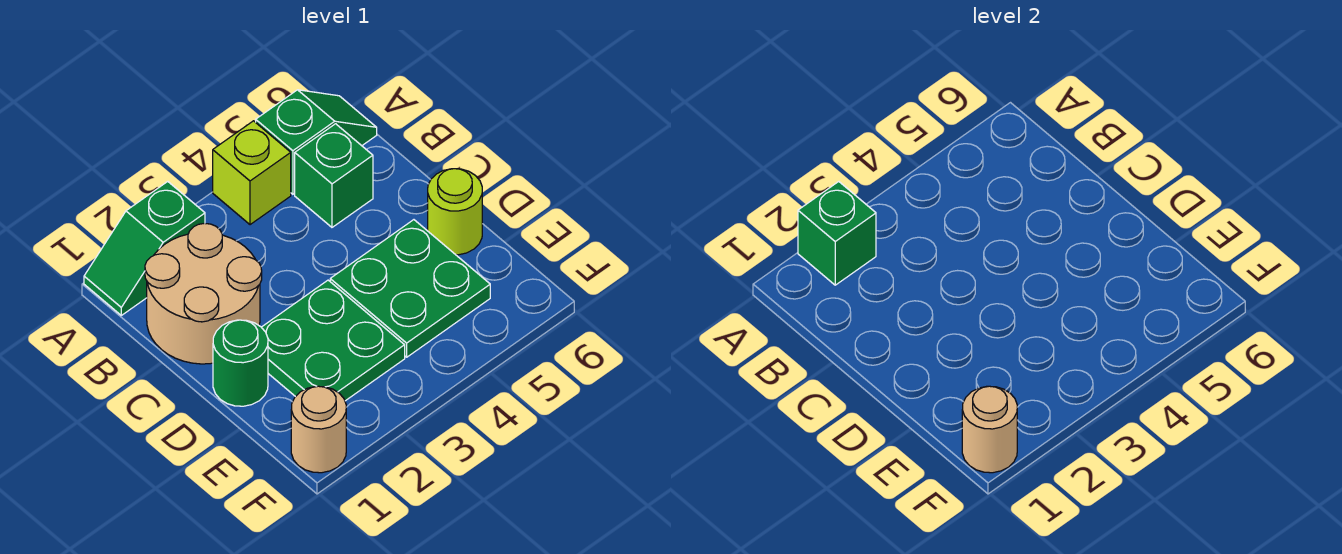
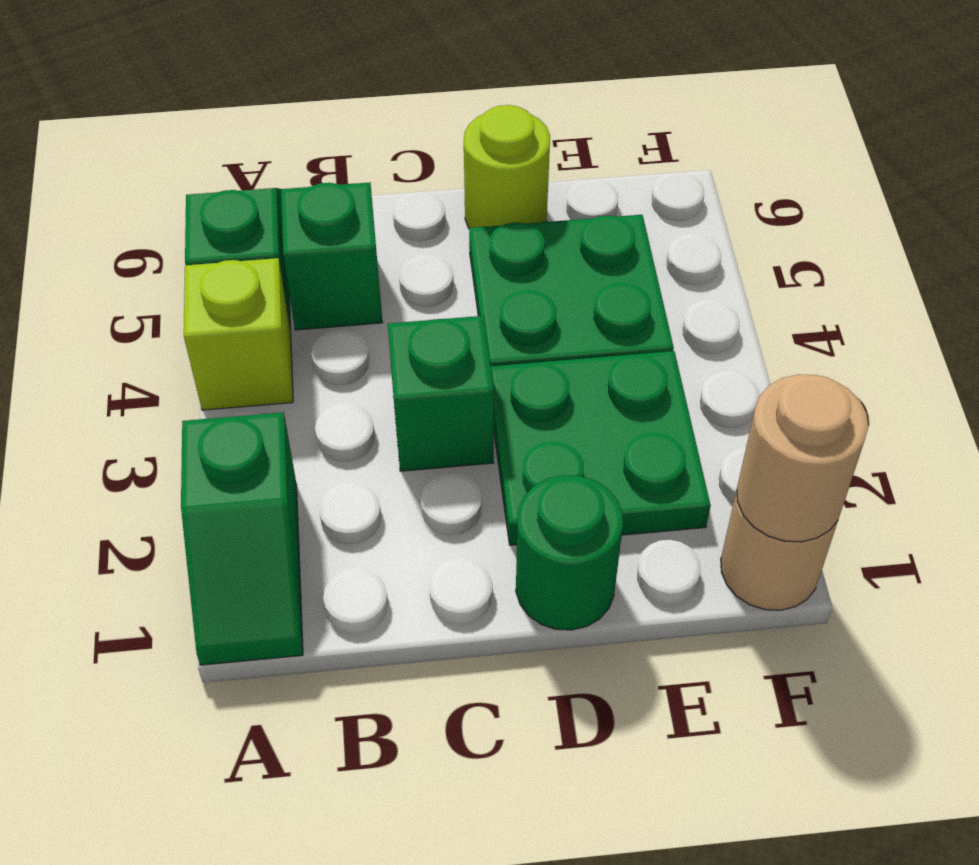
green brick A2 level 2 -> green brick C3 level 1
tan round brick B1:C2 level 1 -> none

